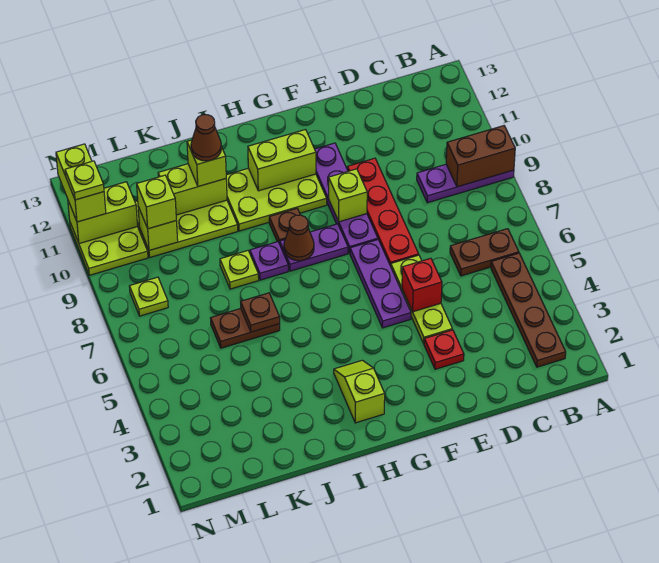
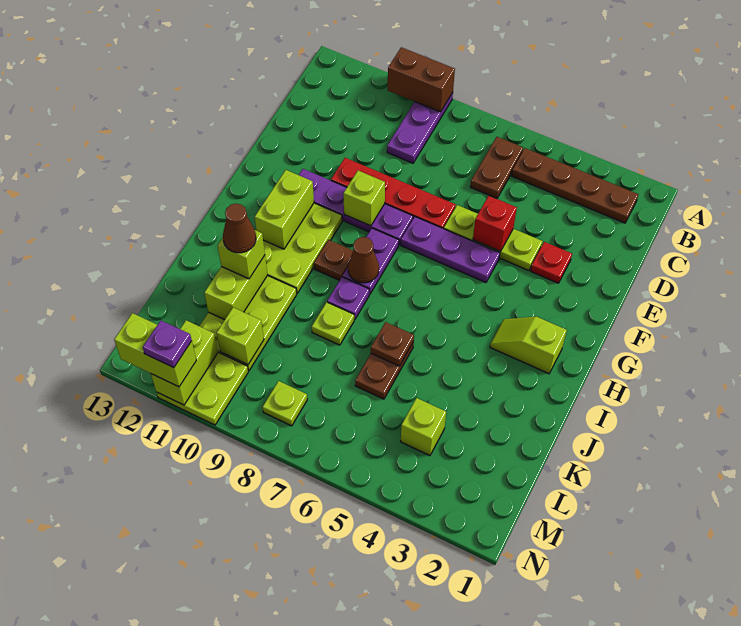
brown brick A9:B9 level 2 -> brown brick A9:A10 level 2
lime brick L10 level 3 -> lime brick L4 level 1
lime plate N11 level 4 -> purple plate N11 level 4

